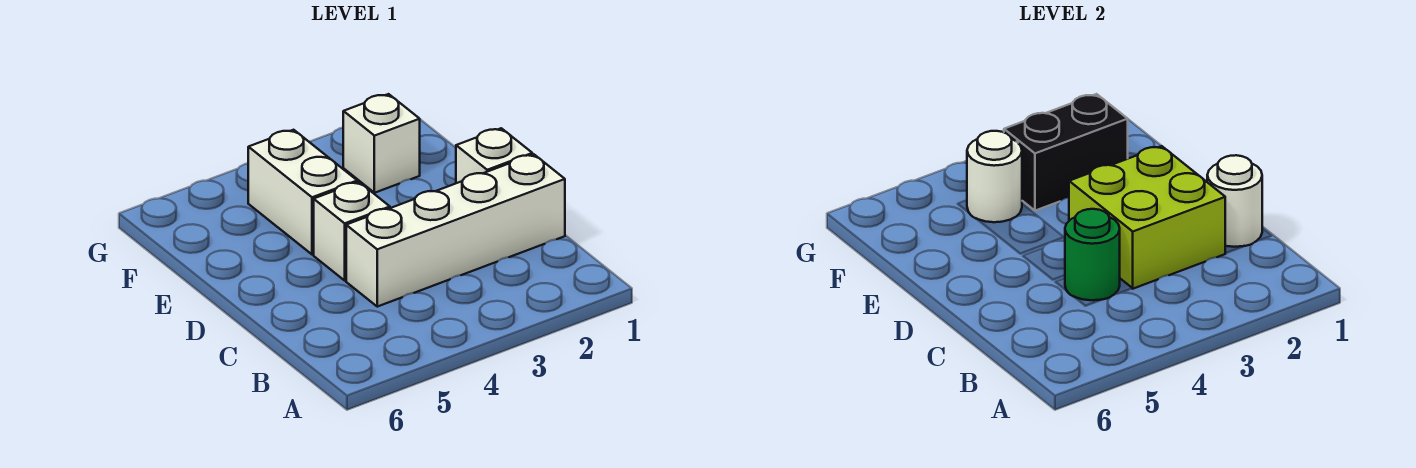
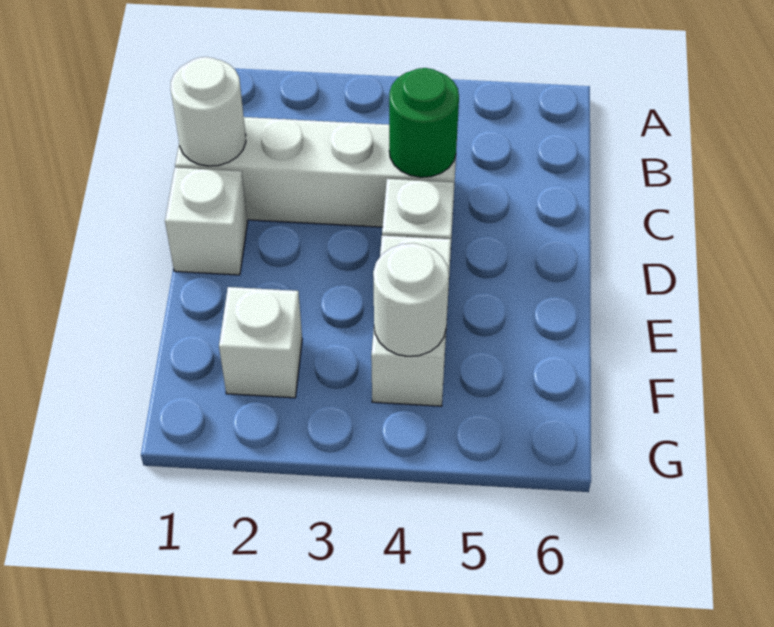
lime brick C2:D3 level 2 -> none
black brick F2:F3 level 2 -> none

